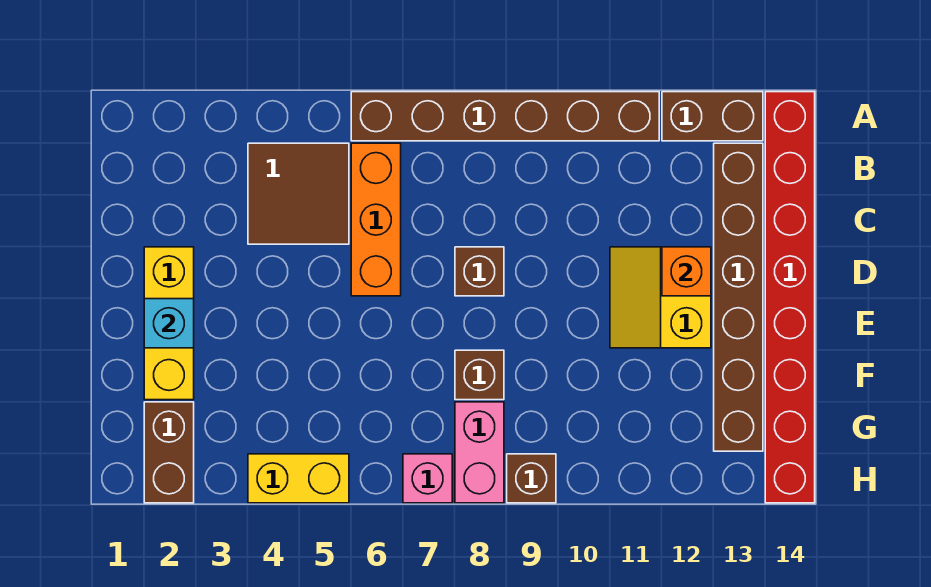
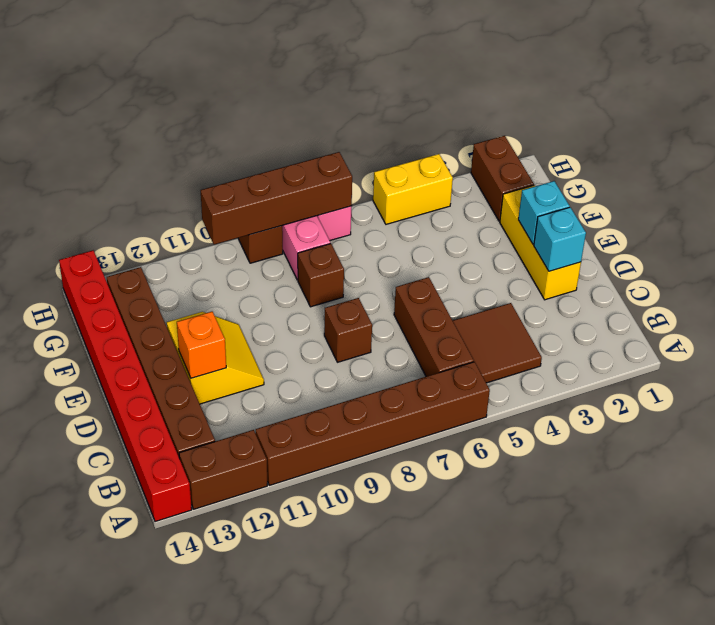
orange brick B6:D6 level 1 -> brown brick B6:D6 level 1
none -> cyan brick D2 level 2
none -> brown brick H7:H10 level 2

